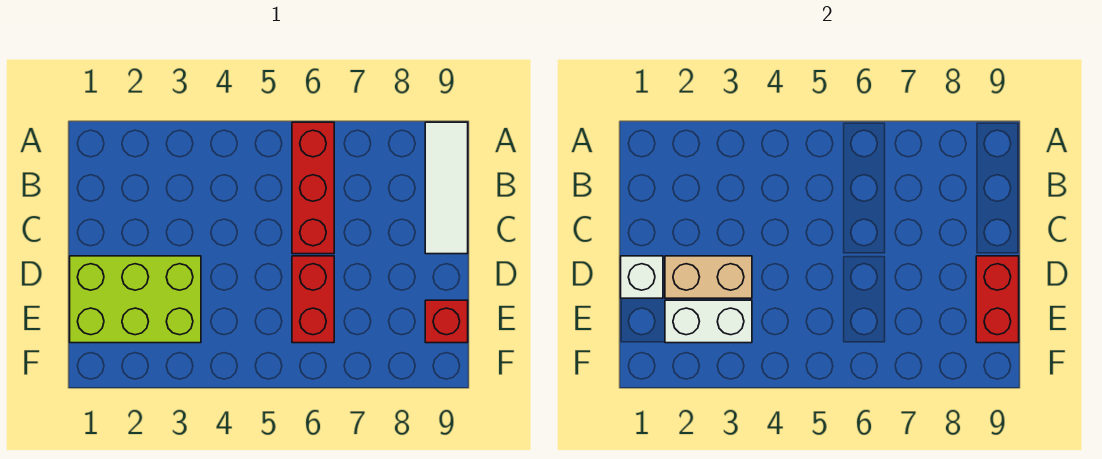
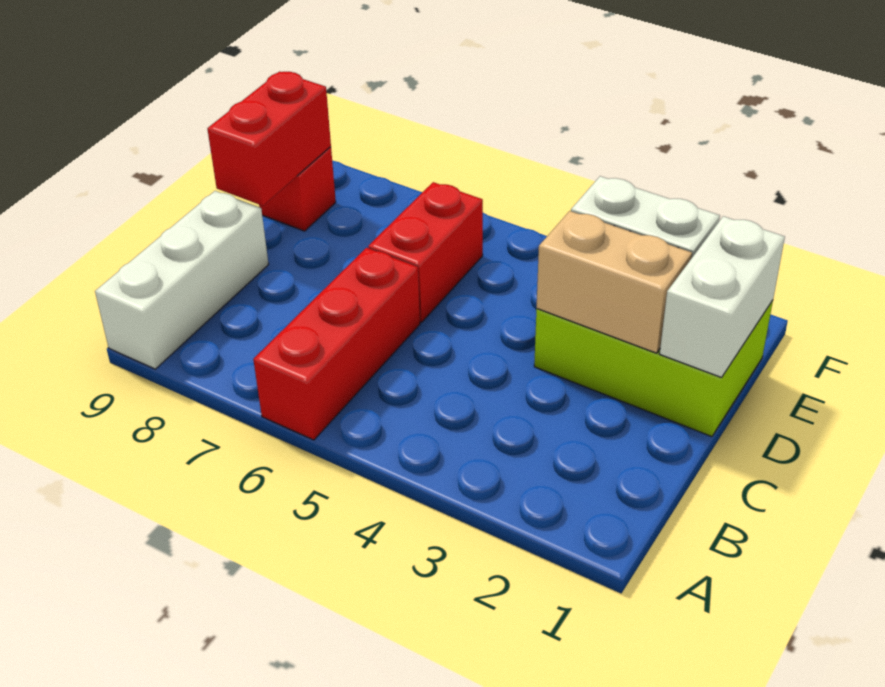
white tile A9:C9 level 1 -> white brick A9:C9 level 1
white brick D1 level 2 -> white brick D1:E1 level 2

